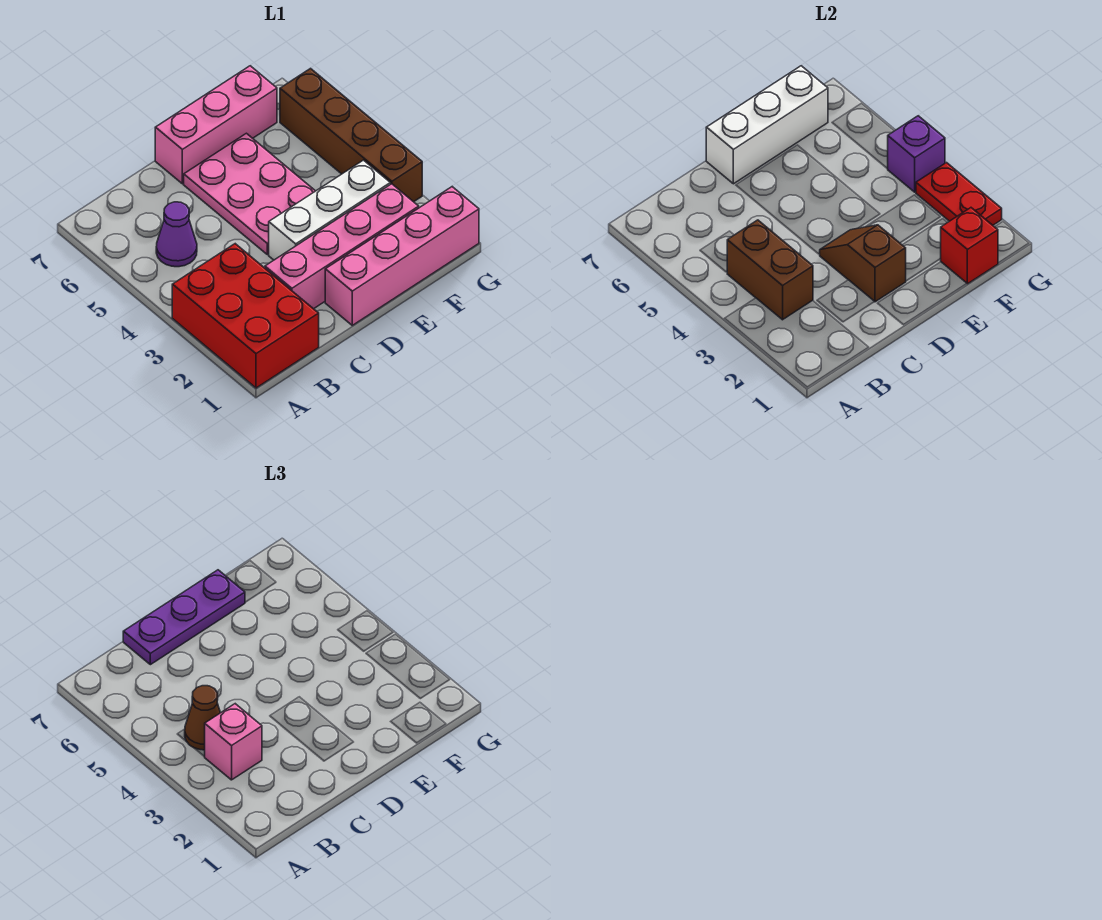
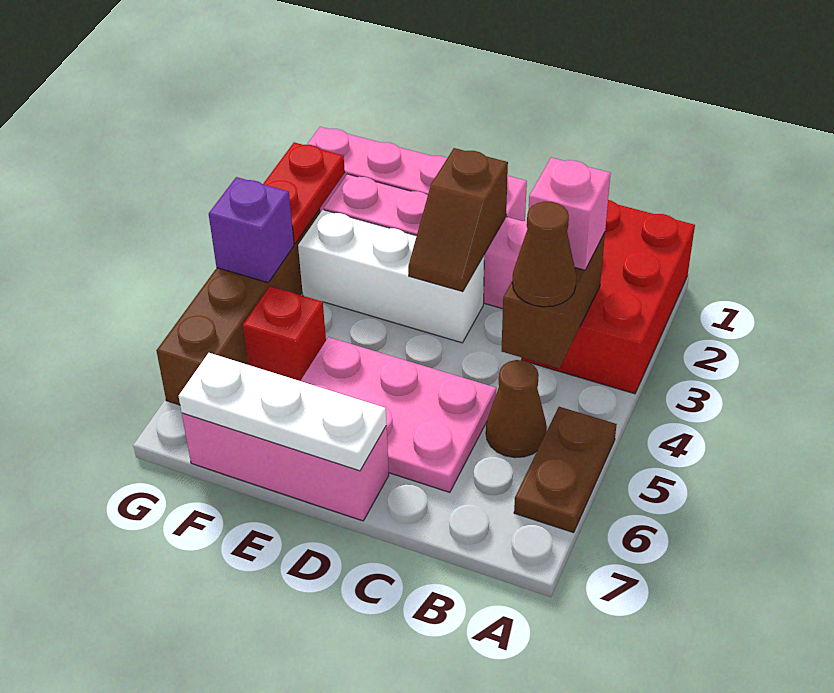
none -> brown plate A5:A6 level 1
purple cone B5 level 1 -> brown cone B5 level 1
purple plate C7:E7 level 3 -> none
pink plate D4:E6 level 1 -> pink plate C5:E6 level 1
white brick D7:F7 level 2 -> white plate D7:F7 level 2
red brick F1 level 2 -> red brick F5 level 1

